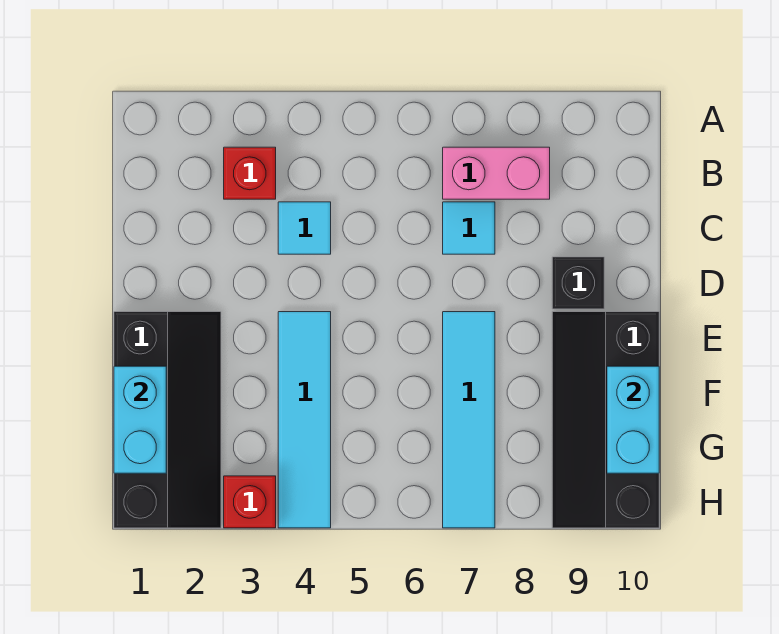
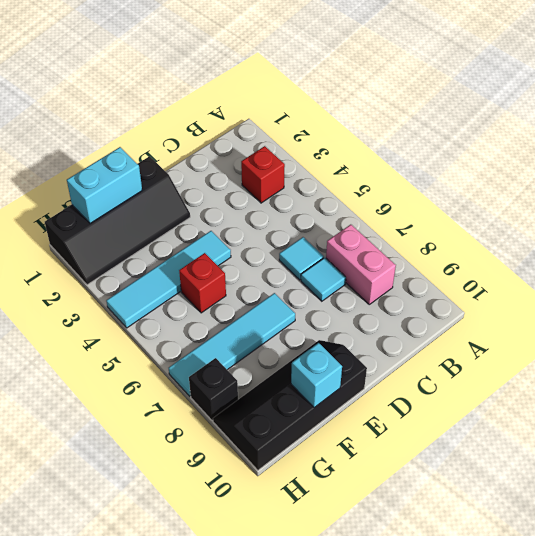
cyan tile C4 level 1 -> cyan tile C6 level 1
black brick D9 level 1 -> black brick H8 level 1
cyan brick F10:G10 level 2 -> cyan brick F10 level 2
red brick H3 level 1 -> red brick F5 level 1

